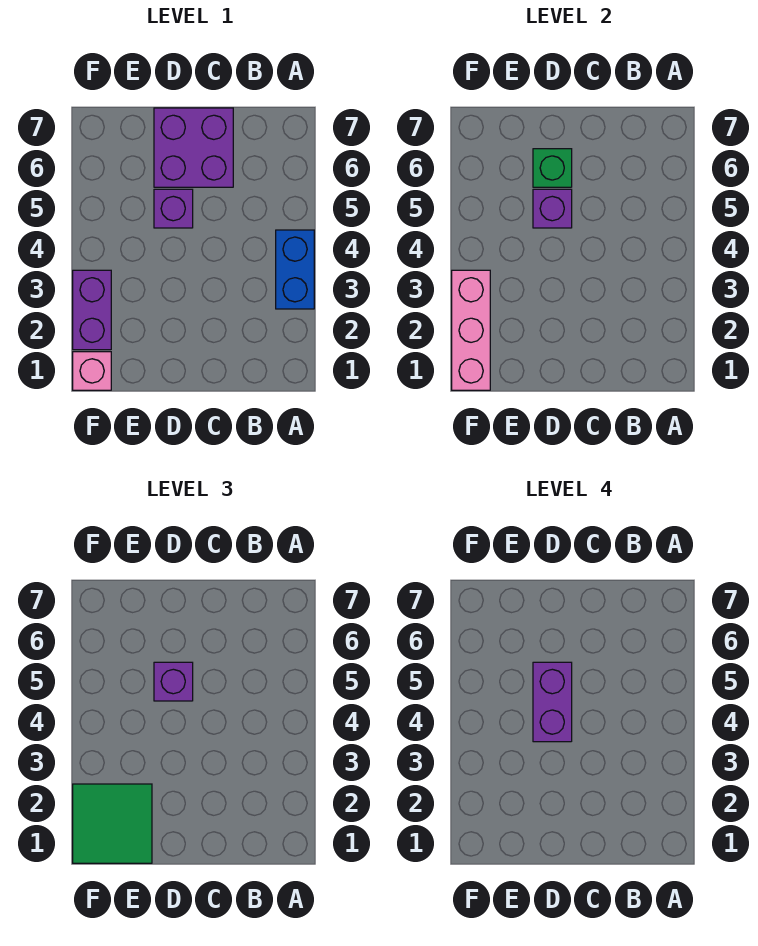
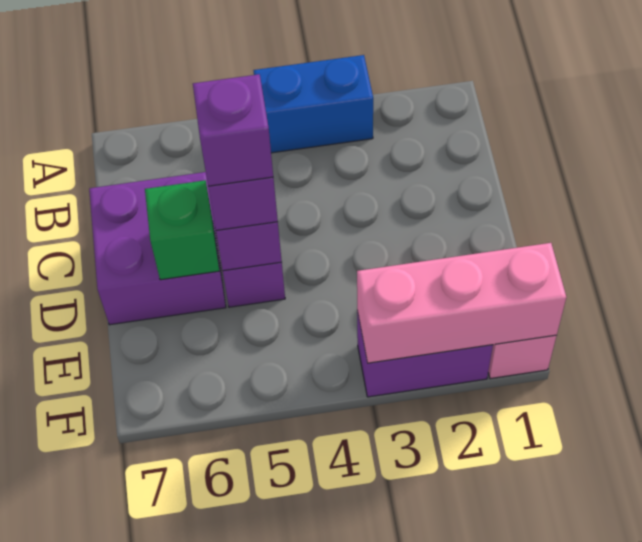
purple brick D4:D5 level 4 -> purple brick D5 level 4
green tile E1:F2 level 3 -> none

